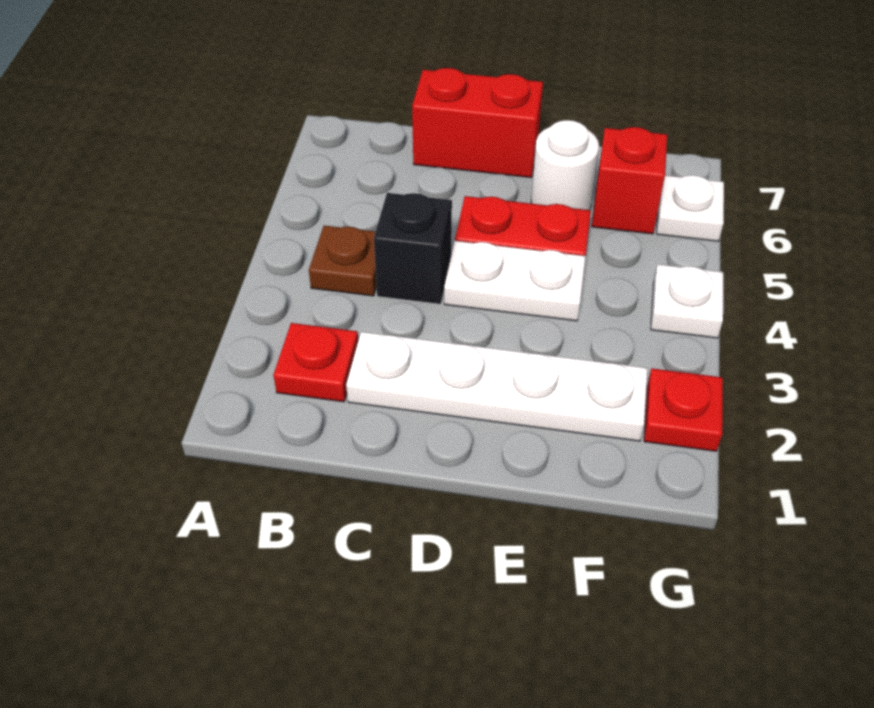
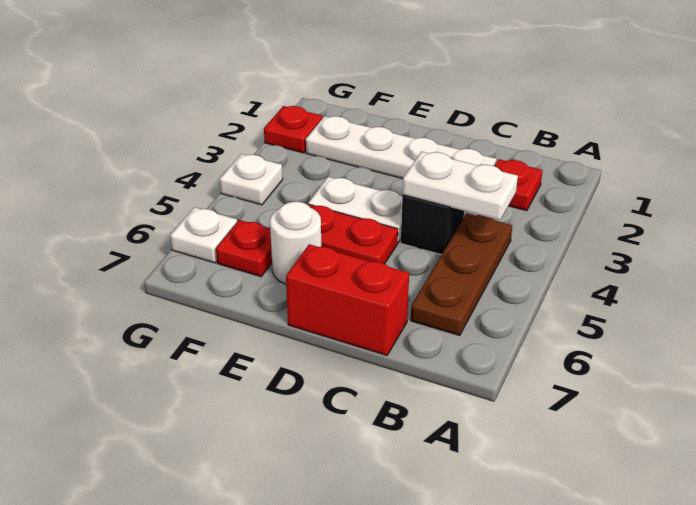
brown plate B4 level 1 -> brown plate B4:B6 level 1
none -> white plate B4:C4 level 2
red brick F6 level 1 -> red plate F6 level 1

